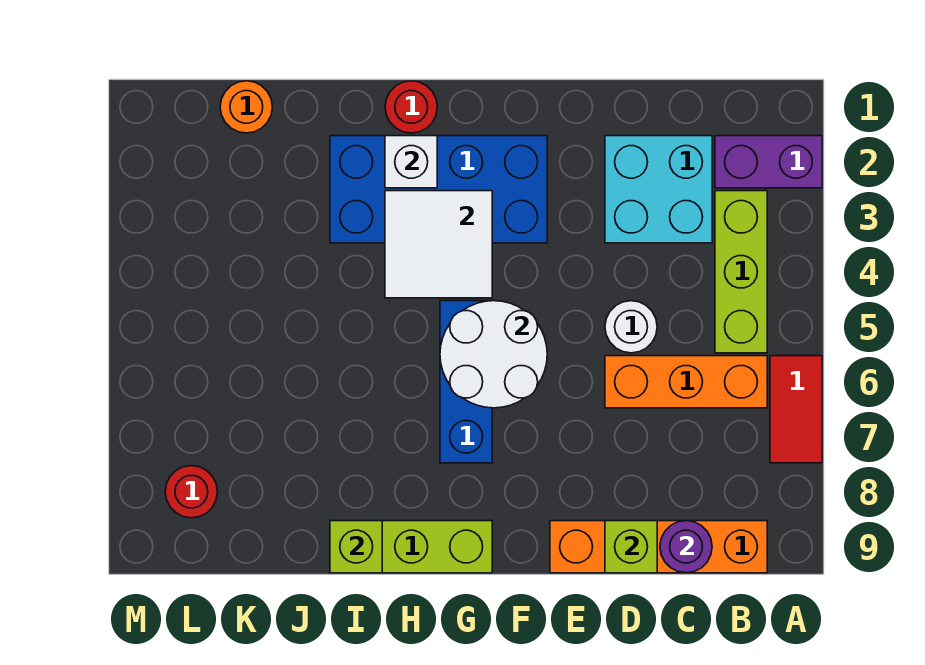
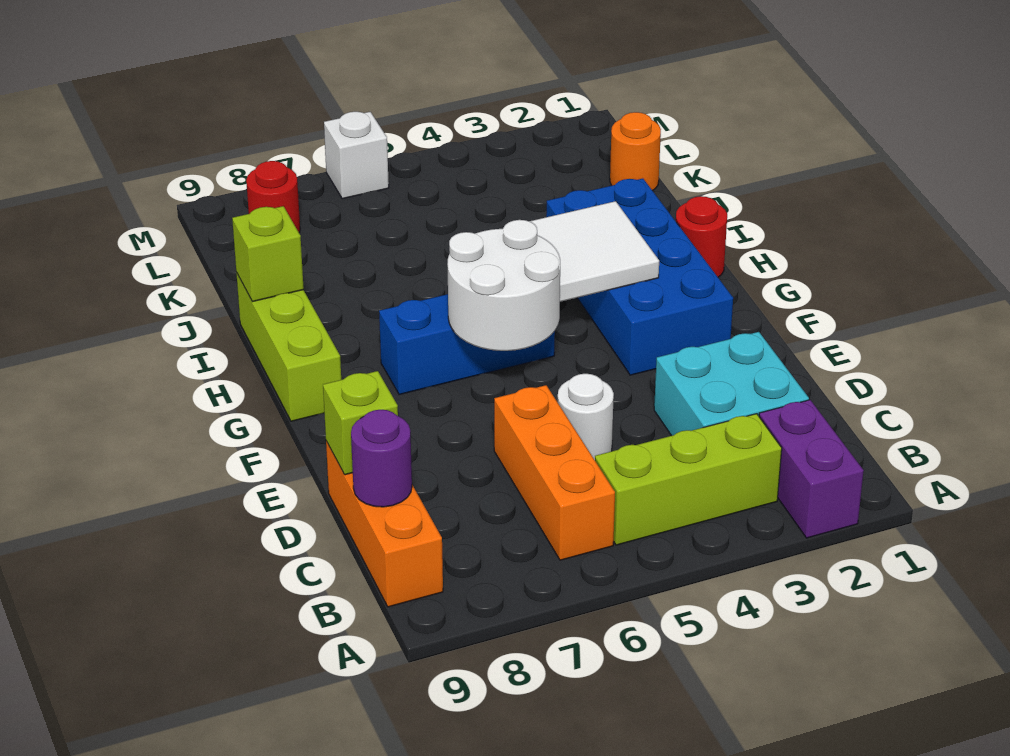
red tile A6:A7 level 1 -> none
orange brick B9:E9 level 1 -> orange brick B9:D9 level 1
white brick H2 level 2 -> white brick M6 level 1

